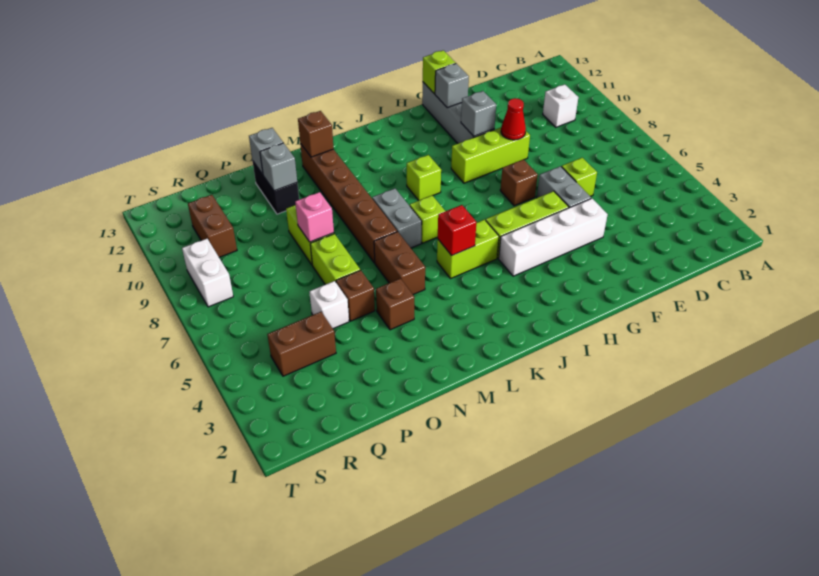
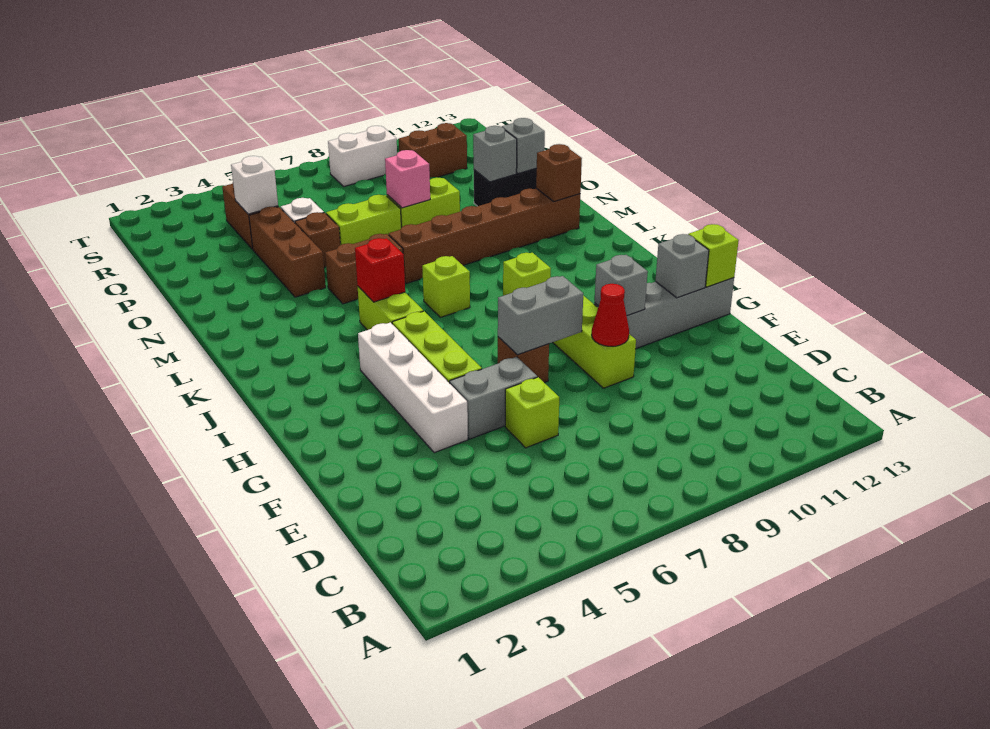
white brick C10 level 1 -> white brick Q4 level 2
grey brick L7:L8 level 1 -> grey brick G7:G8 level 2
brown brick N4 level 1 -> brown brick N4:P4 level 1

